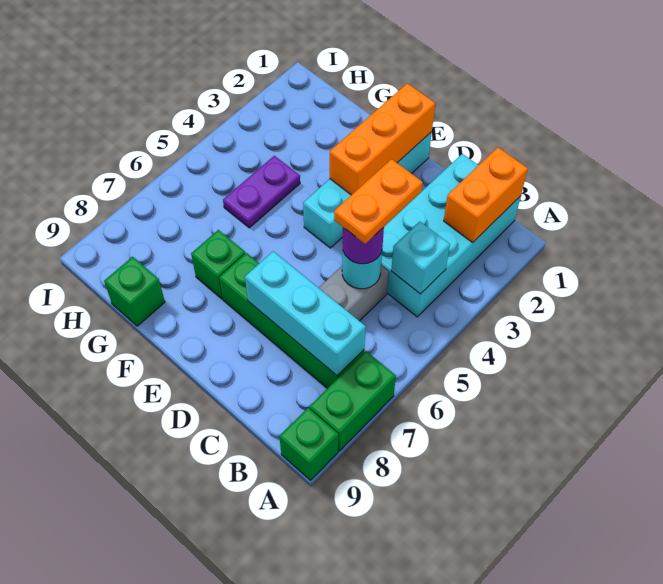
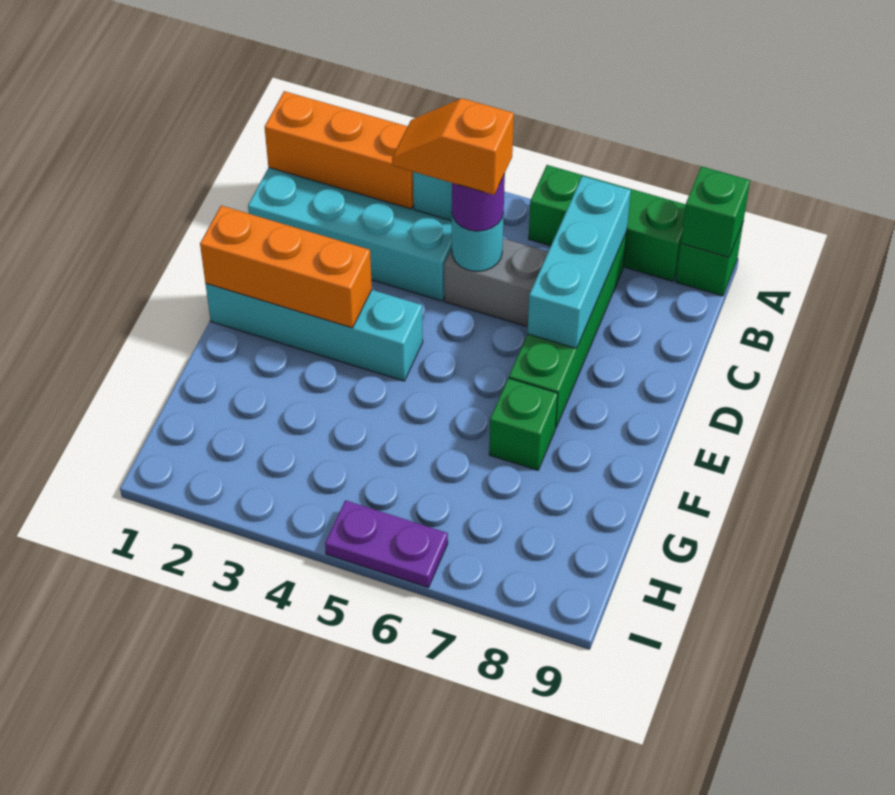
green brick A7:A8 level 1 -> green brick A6:A8 level 1
orange brick B1:B2 level 2 -> orange brick B1:B3 level 2
orange plate C4:C5 level 4 -> orange slope C4:C5 level 4 top 5
purple plate G4:G5 level 1 -> purple plate I5:I6 level 1
green brick G9 level 1 -> green brick A9 level 2

